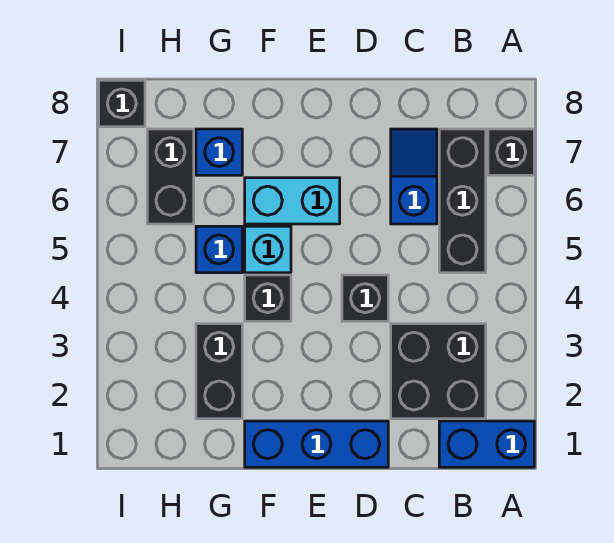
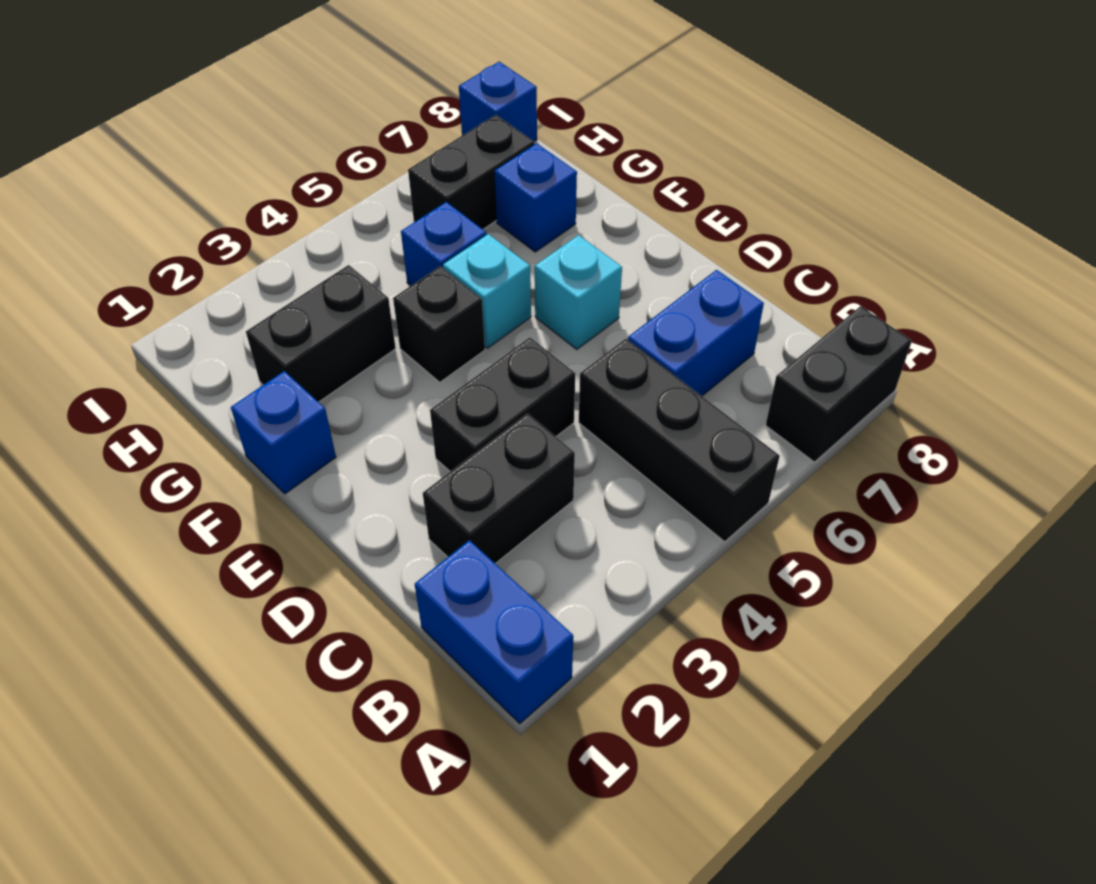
black brick A7 level 1 -> black brick A7:A8 level 1
black brick B2:C3 level 1 -> black brick C2:C3 level 1
black brick B5:B7 level 1 -> black brick A5:C5 level 1
blue slope C6:C7 level 1 top 6 -> blue brick C6:C7 level 1
blue brick D1:F1 level 1 -> blue brick F1 level 1
black brick D4 level 1 -> black brick D3:D4 level 1
cyan brick E6:F6 level 1 -> cyan brick E6 level 1
black brick I8 level 1 -> blue brick I8 level 1

